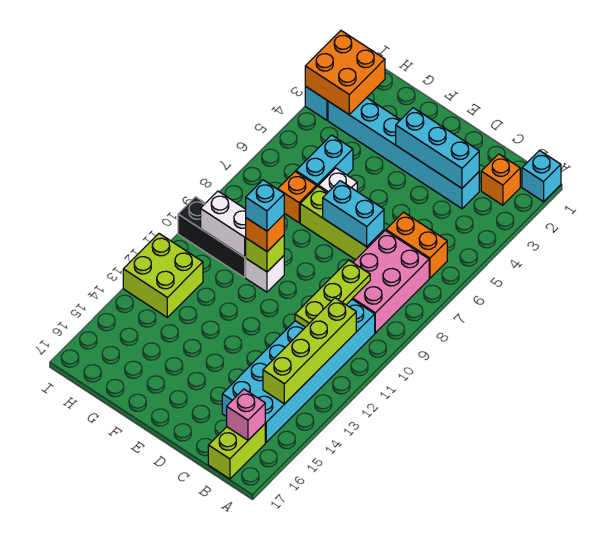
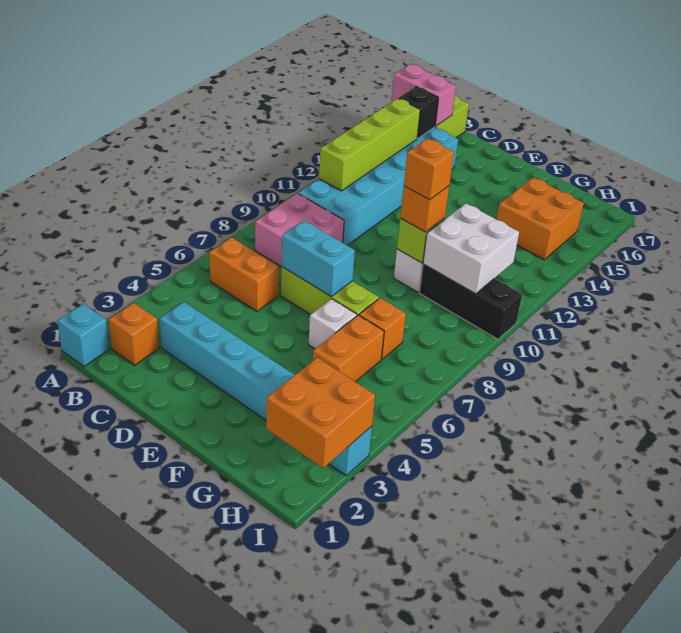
pink brick B7:C9 level 1 -> pink brick B8:C9 level 1
none -> black brick B15 level 2
pink brick B16 level 2 -> pink brick A16:B16 level 2
cyan brick C3:E3 level 2 -> none
lime plate C9:C11 level 2 -> none
cyan brick F10 level 4 -> orange brick F10 level 4
cyan brick G5:G6 level 1 -> orange brick G5:G6 level 1
white brick G10:H10 level 2 -> white brick G10:H11 level 2
none -> orange brick G14:H15 level 1
lime brick H12:I13 level 1 -> none

